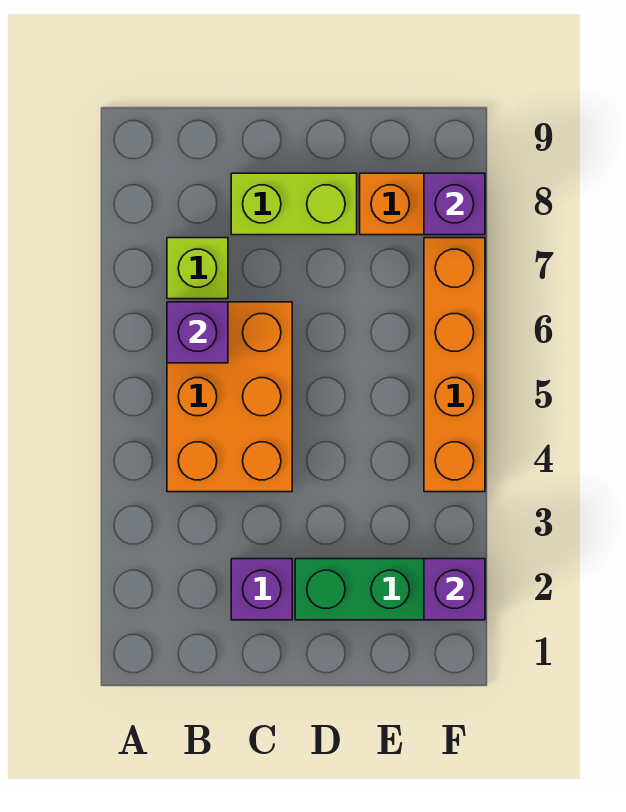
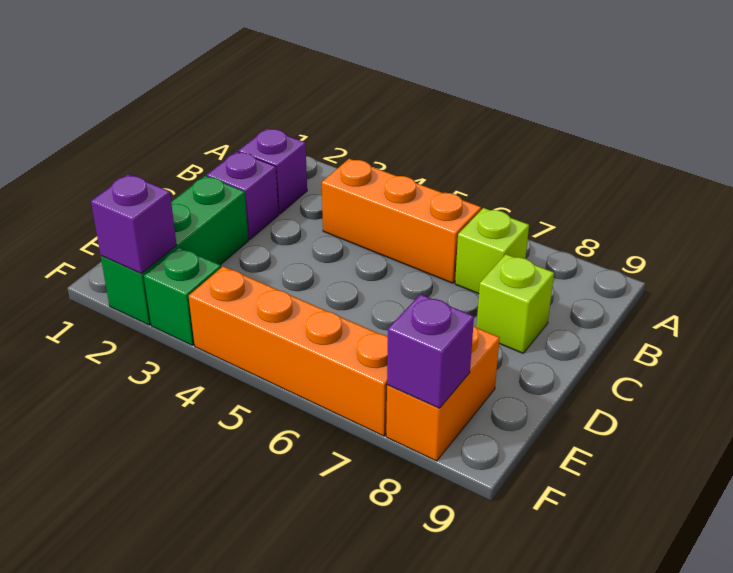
orange brick B4:C6 level 1 -> orange brick B4:B6 level 1
purple brick B6 level 2 -> purple brick B2 level 1
lime brick C8:D8 level 1 -> lime brick C8 level 1
none -> green brick F3 level 1

